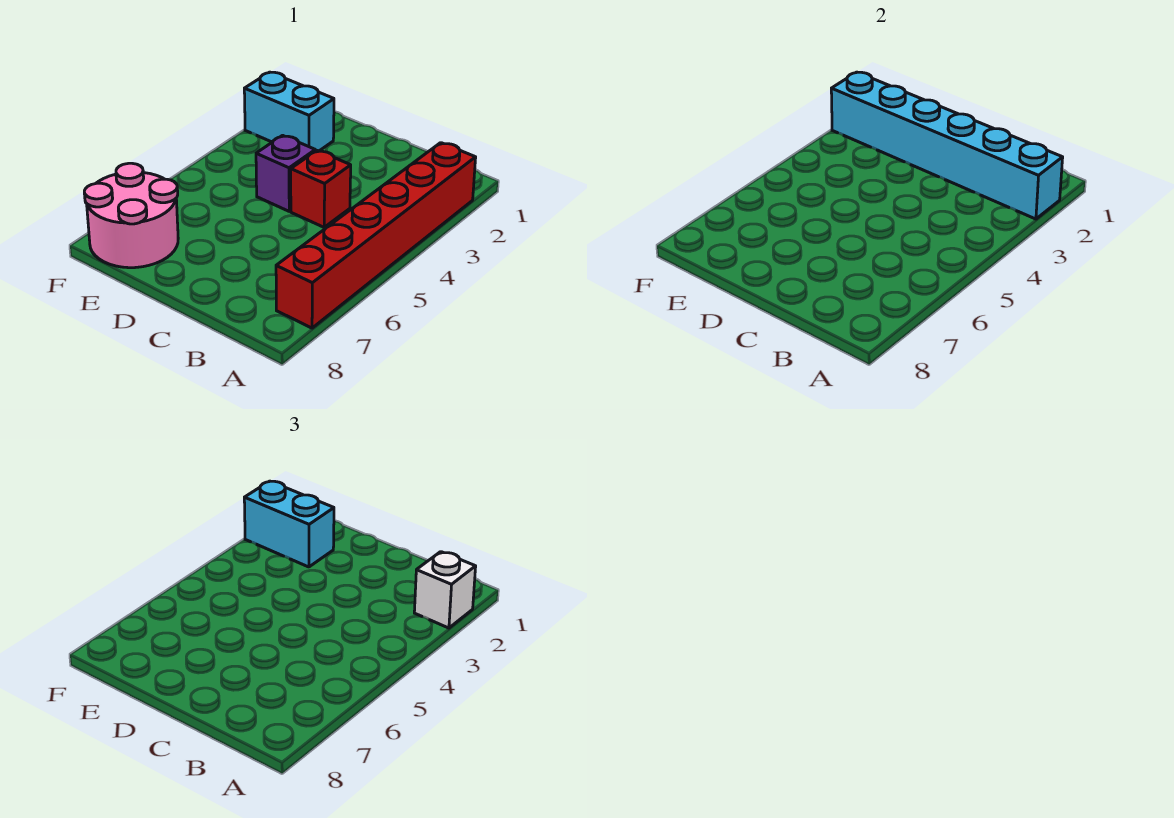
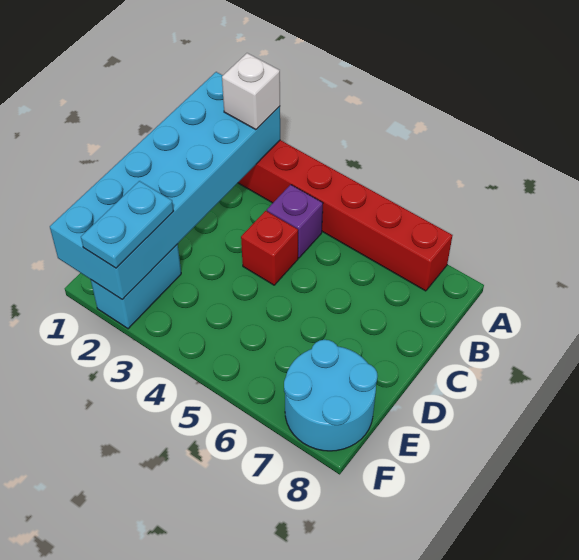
cyan brick A2:F2 level 2 -> cyan brick A1:F2 level 2
purple brick D4 level 1 -> purple brick B4 level 1
cyan brick E2:F2 level 3 -> cyan plate E2:F2 level 3
pink round brick E7:F8 level 1 -> cyan round brick E7:F8 level 1

